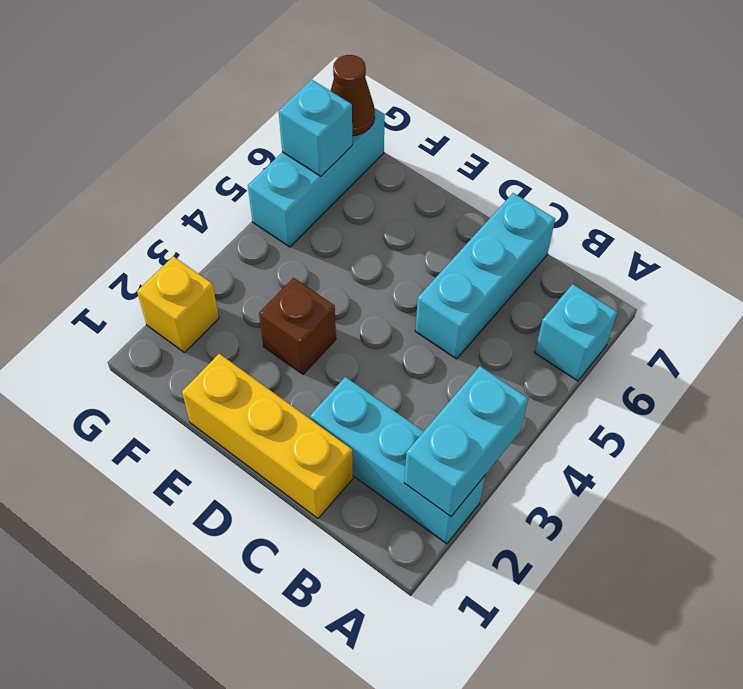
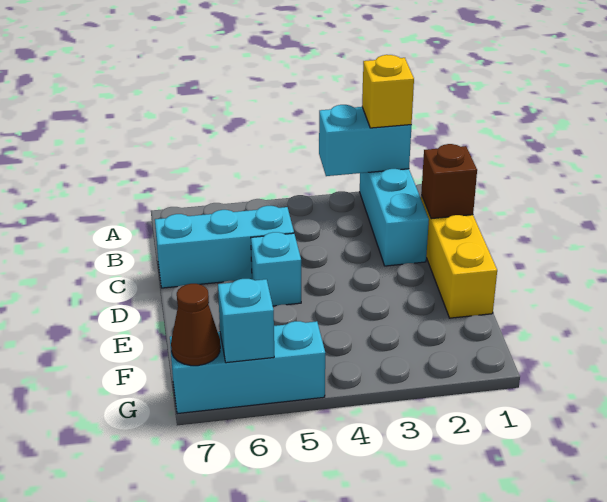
cyan brick A6 level 1 -> cyan brick D5 level 1
brown brick E3 level 1 -> brown brick C1 level 2
yellow brick G2 level 1 -> yellow brick A2 level 3

